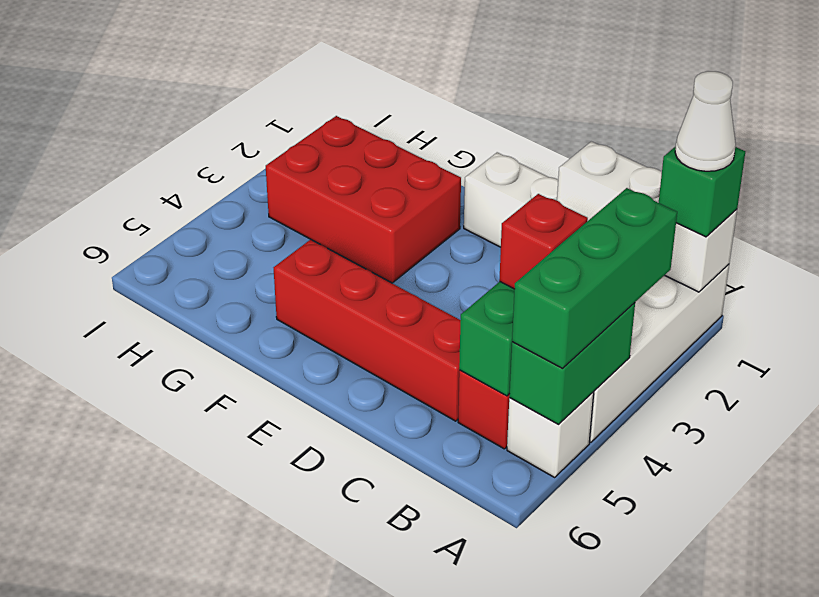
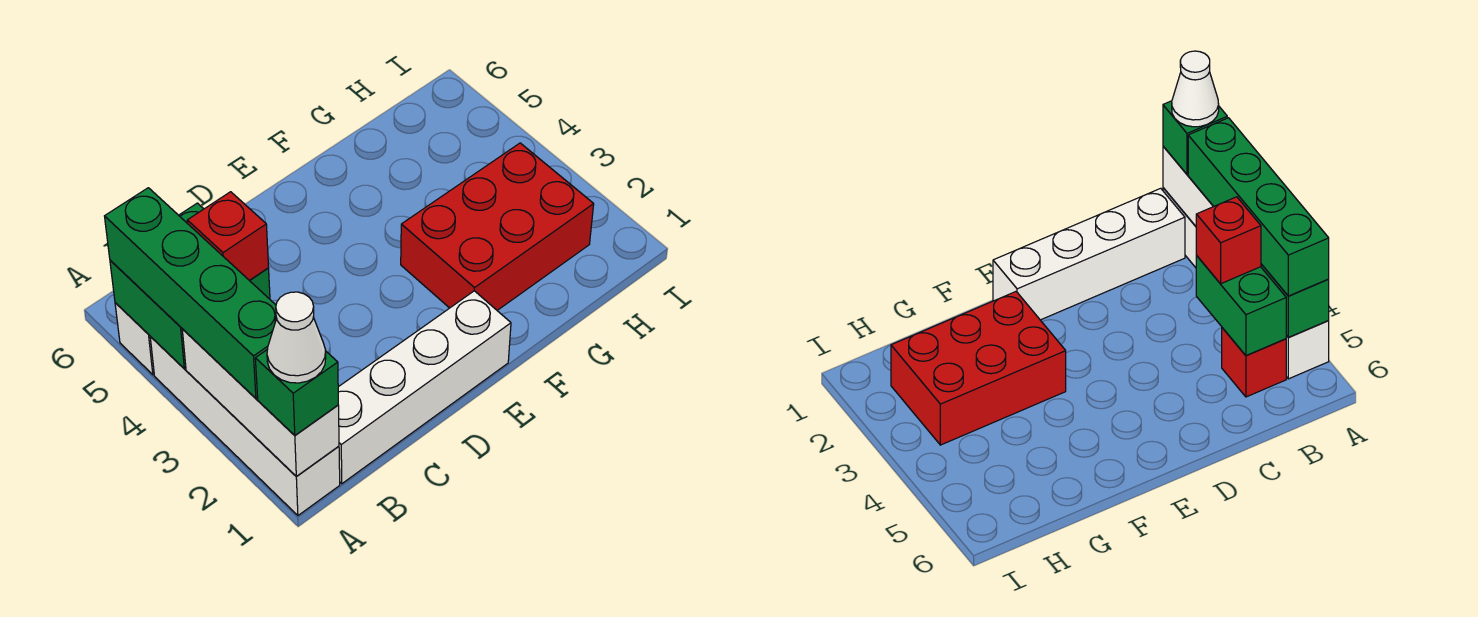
white brick A1:C1 level 2 -> white brick A1:A3 level 2
green brick A3:A5 level 3 -> green brick A2:A5 level 3
red brick C5:F5 level 1 -> none

